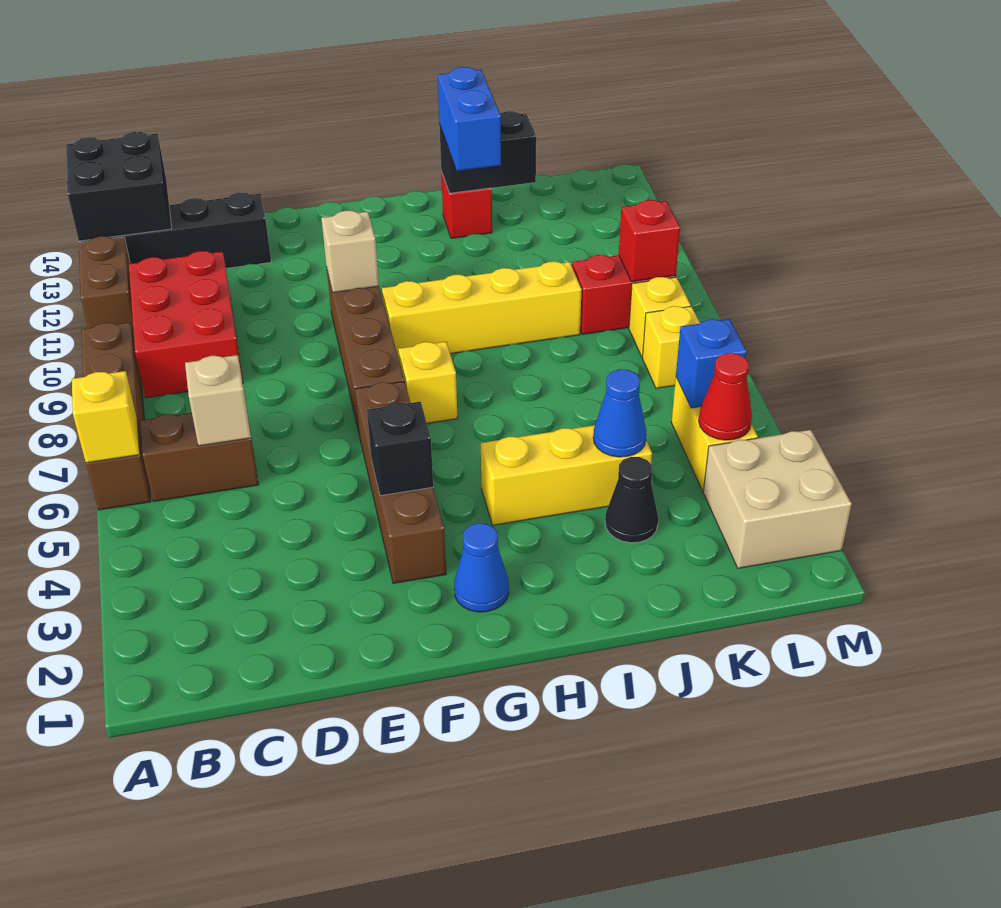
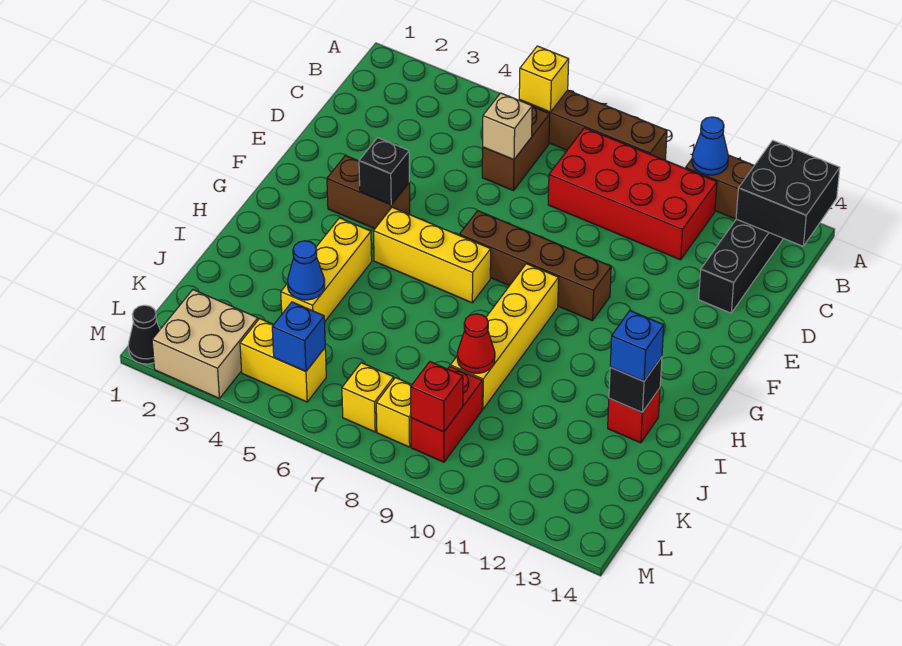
red brick B9:C11 level 1 -> red brick B8:C11 level 1
brown brick F3:F6 level 1 -> brown brick F3:F4 level 1
tan brick F10 level 2 -> none
blue cone G2 level 1 -> blue cone A11 level 2
yellow brick G7 level 1 -> yellow brick G5:G7 level 1
blue brick I12:I13 level 3 -> blue brick I13 level 3
black brick I13:J13 level 2 -> black brick I13 level 2
black cone J3 level 1 -> black cone M1 level 1
red cone L4 level 2 -> red cone J9 level 2

